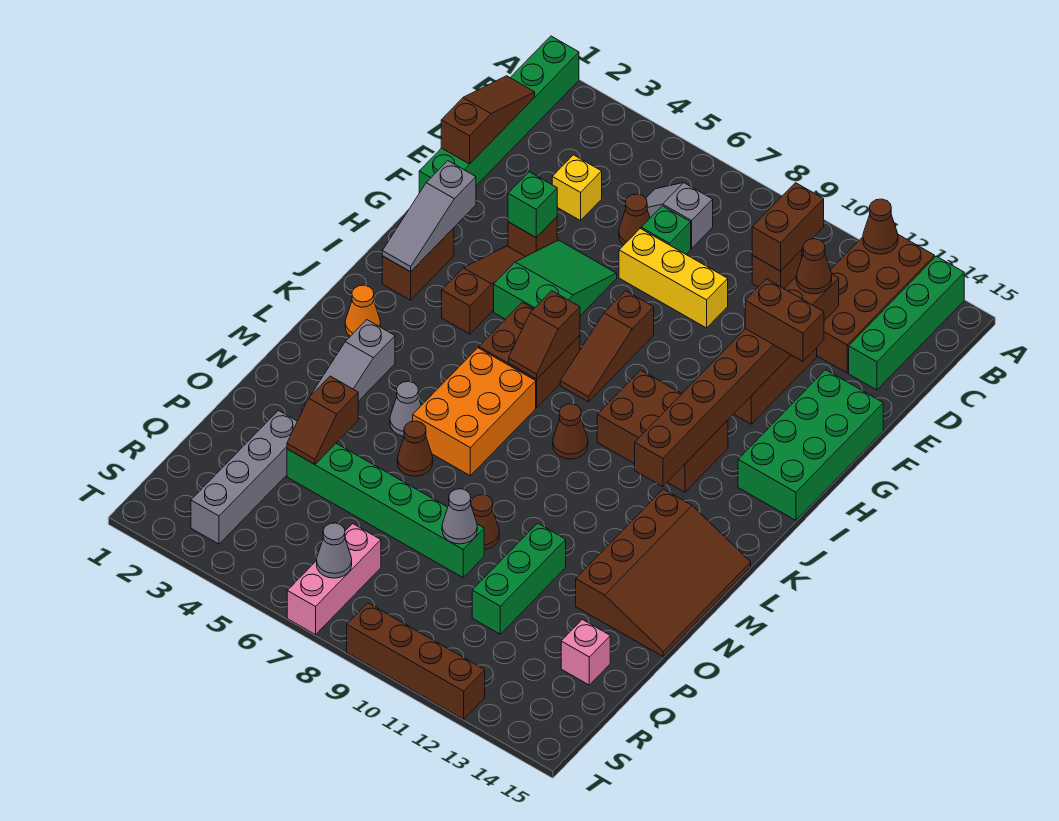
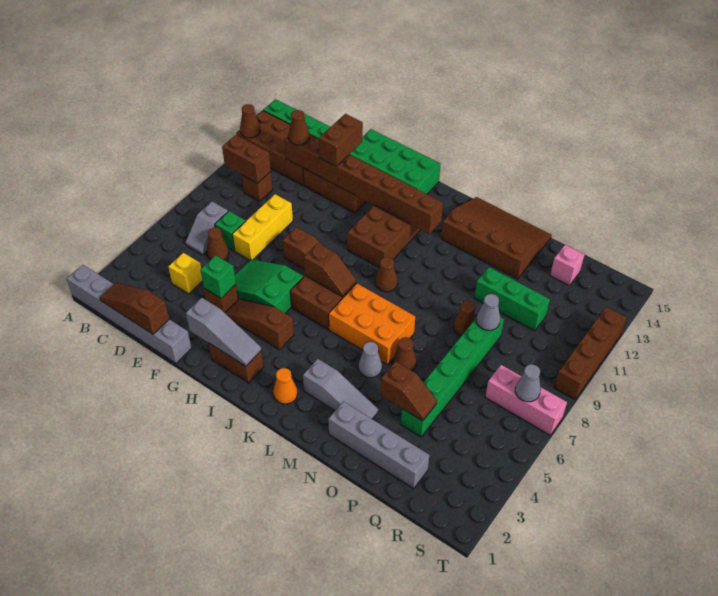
green brick A1:F1 level 1 -> grey brick A1:F1 level 1
grey brick P3:S3 level 1 -> grey brick N2:Q2 level 1

